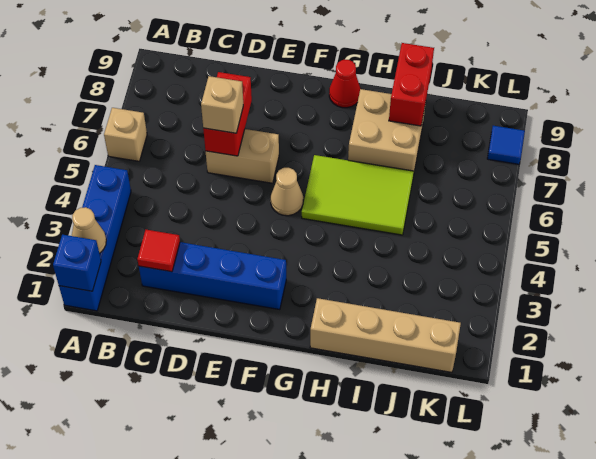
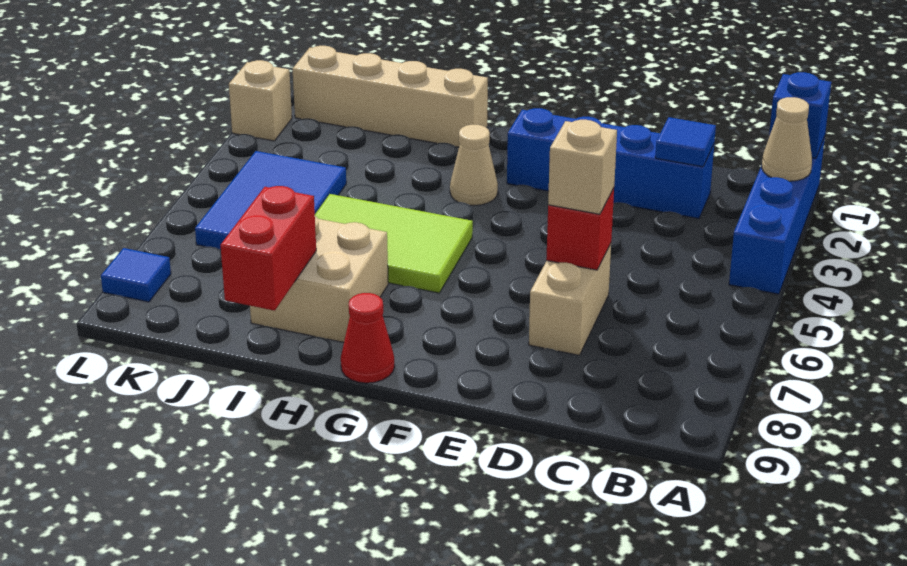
tan brick A6 level 1 -> tan brick L2 level 1
red tile C2 level 2 -> blue tile C2 level 2
tan brick D6:E6 level 1 -> tan brick D6:D7 level 1
red brick D6:D7 level 2 -> red brick D6 level 2
tan cone F5 level 1 -> tan cone G3 level 1
none -> blue tile J4:K6 level 1

